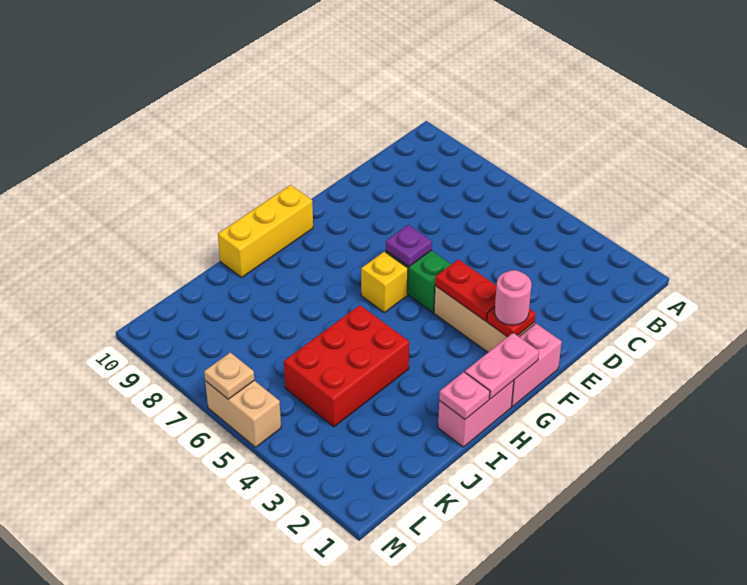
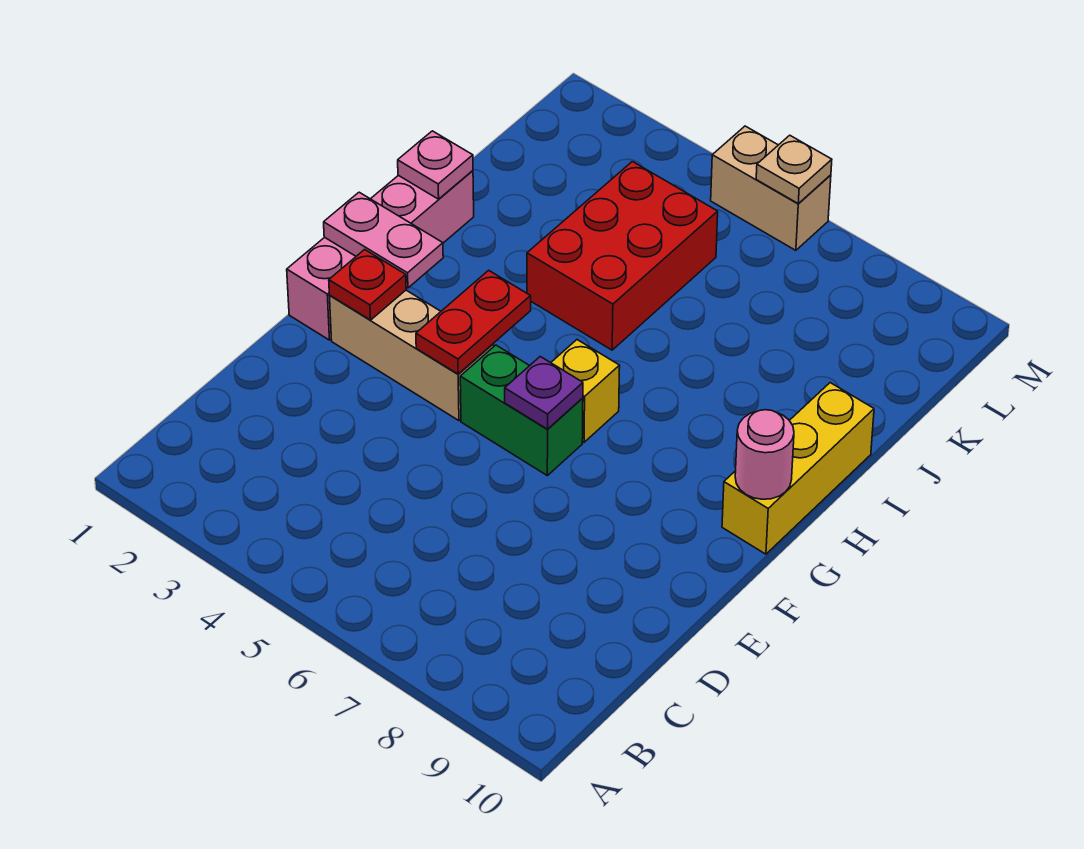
pink round brick F2 level 3 -> pink round brick G10 level 2
red plate F3:F4 level 2 -> red plate F4:G4 level 2
pink plate G1:H1 level 2 -> pink plate G1:G2 level 2

